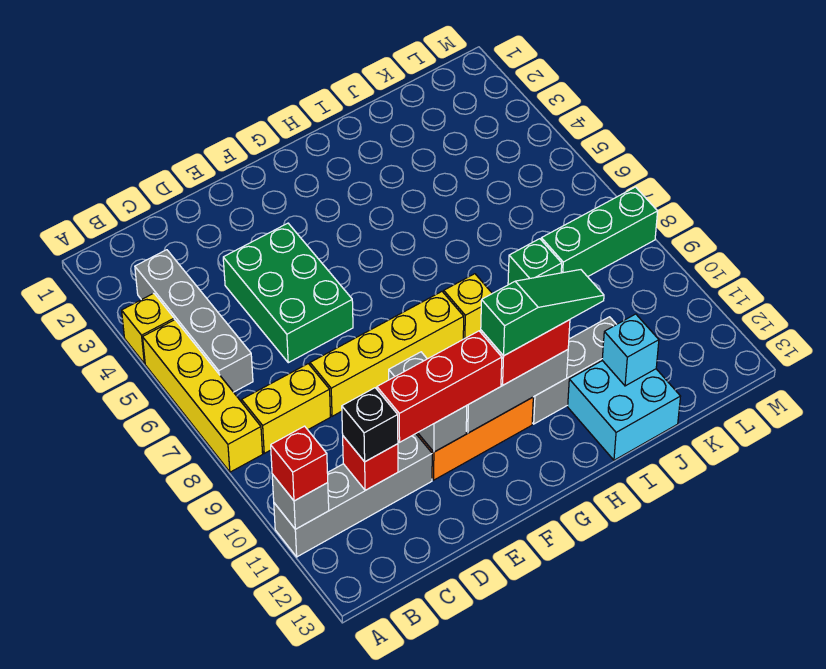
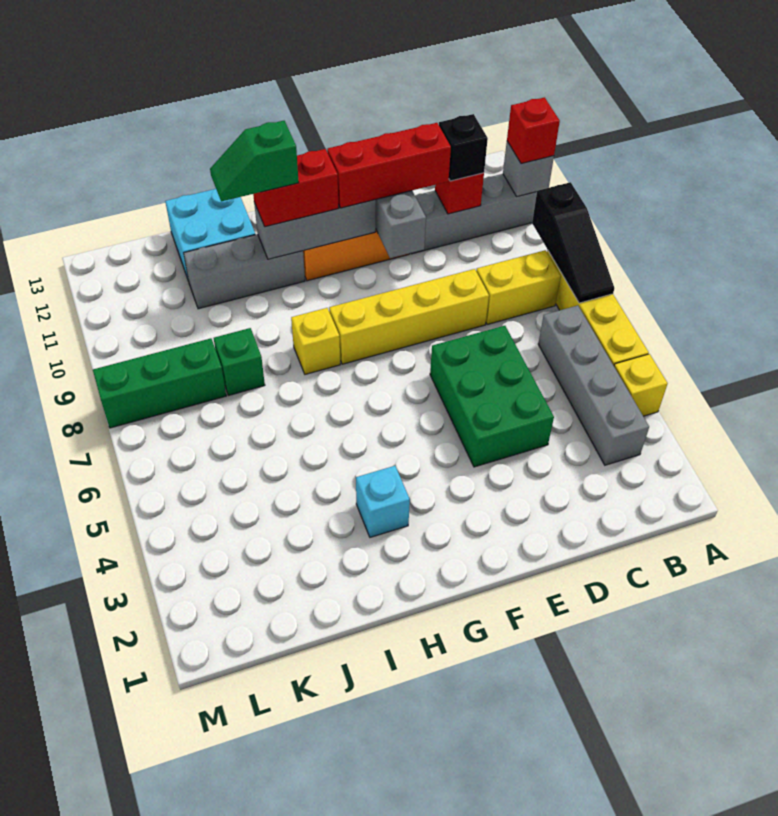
none -> black slope A7:A9 level 2 top 9
green slope G11:I11 level 4 top G -> green slope H11:I11 level 4 top H
cyan brick J12 level 2 -> cyan brick H3 level 1

